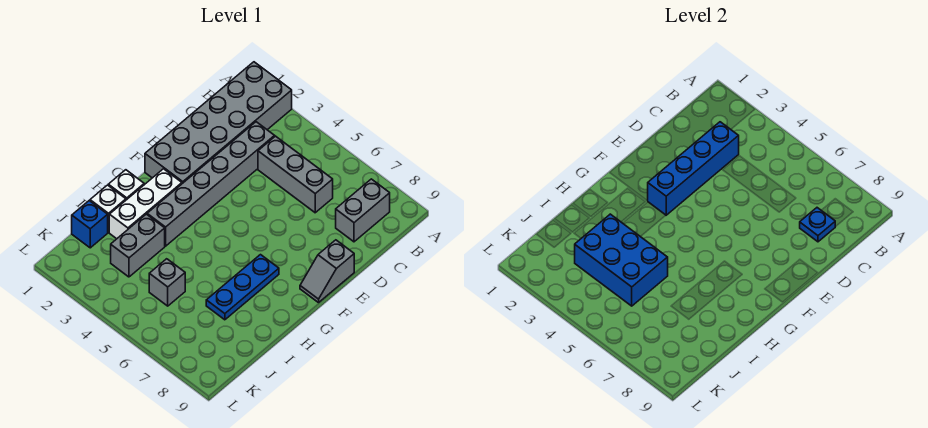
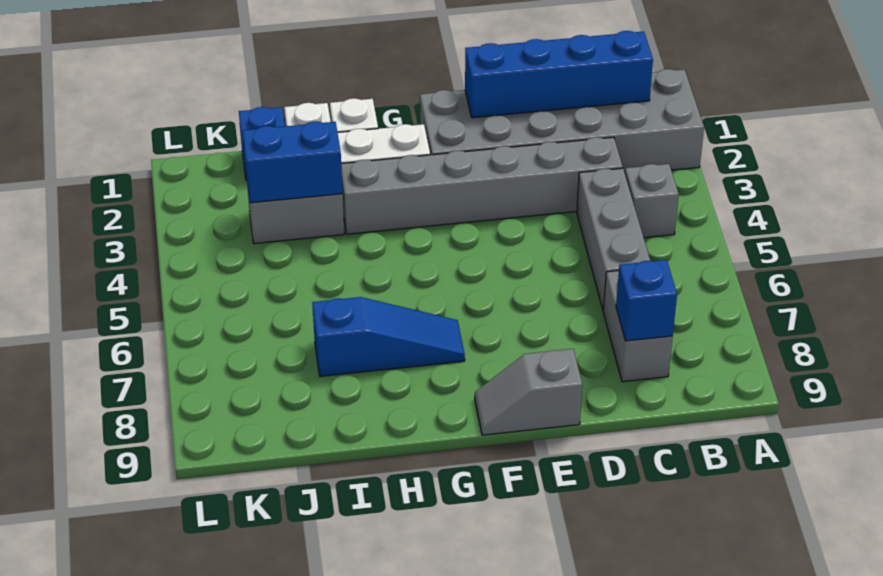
grey brick B8:C8 level 1 -> grey brick C7:C8 level 1
blue brick C3:F3 level 2 -> blue brick B1:E1 level 2
blue plate C8 level 2 -> blue brick C8 level 2
blue plate G7:I7 level 1 -> blue slope G7:I7 level 1 top I
blue brick I3:J5 level 2 -> blue brick I3:J3 level 2
grey brick J5 level 1 -> grey brick B4 level 1

